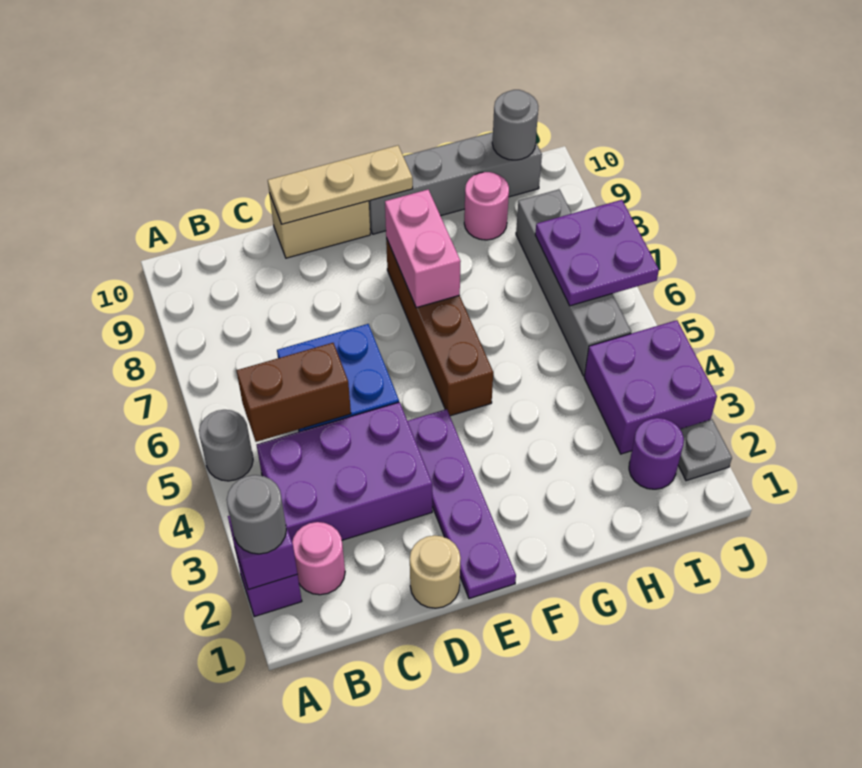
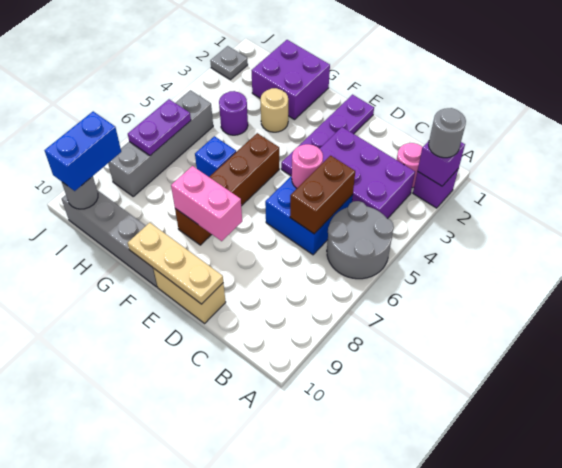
grey round brick A5 level 1 -> grey round brick A5:B6 level 1
brown brick B5:C5 level 2 -> brown brick C5:C6 level 2
tan round brick D1 level 1 -> tan round brick G3 level 1
pink brick F7:F8 level 2 -> pink brick E8:F8 level 2
none -> blue brick G6 level 1
pink round brick H9 level 1 -> pink round brick D5 level 2
purple round brick I2 level 1 -> purple round brick H4 level 1
purple brick I3:J4 level 1 -> purple brick G1:H2 level 1
purple plate I6:J7 level 2 -> purple plate I6:I7 level 2
none -> blue brick I9:I10 level 3

